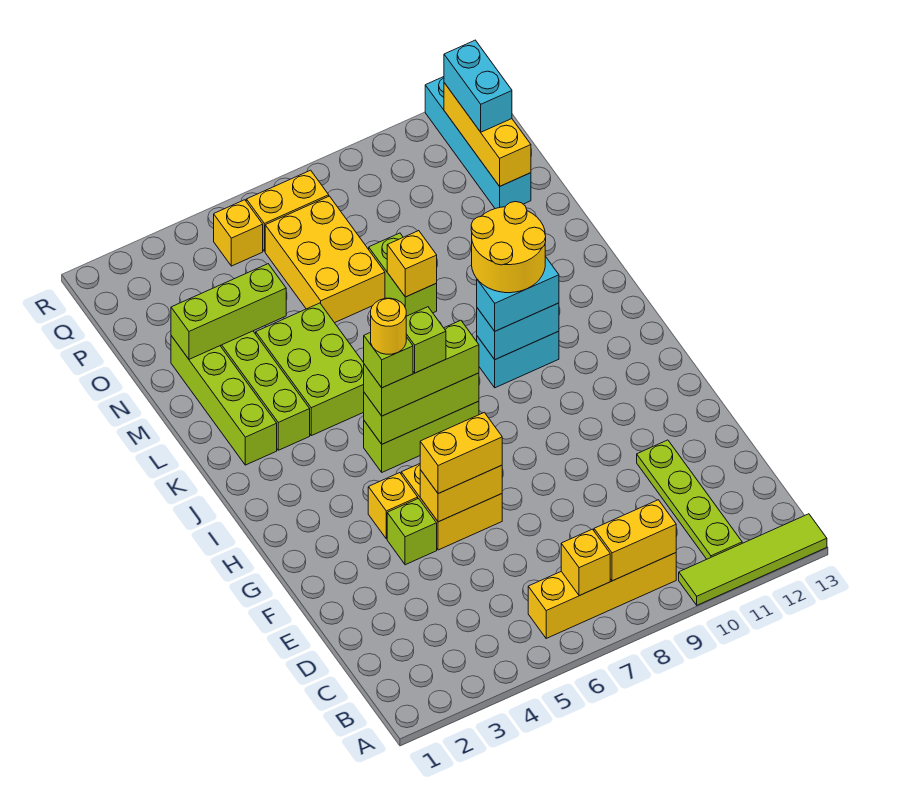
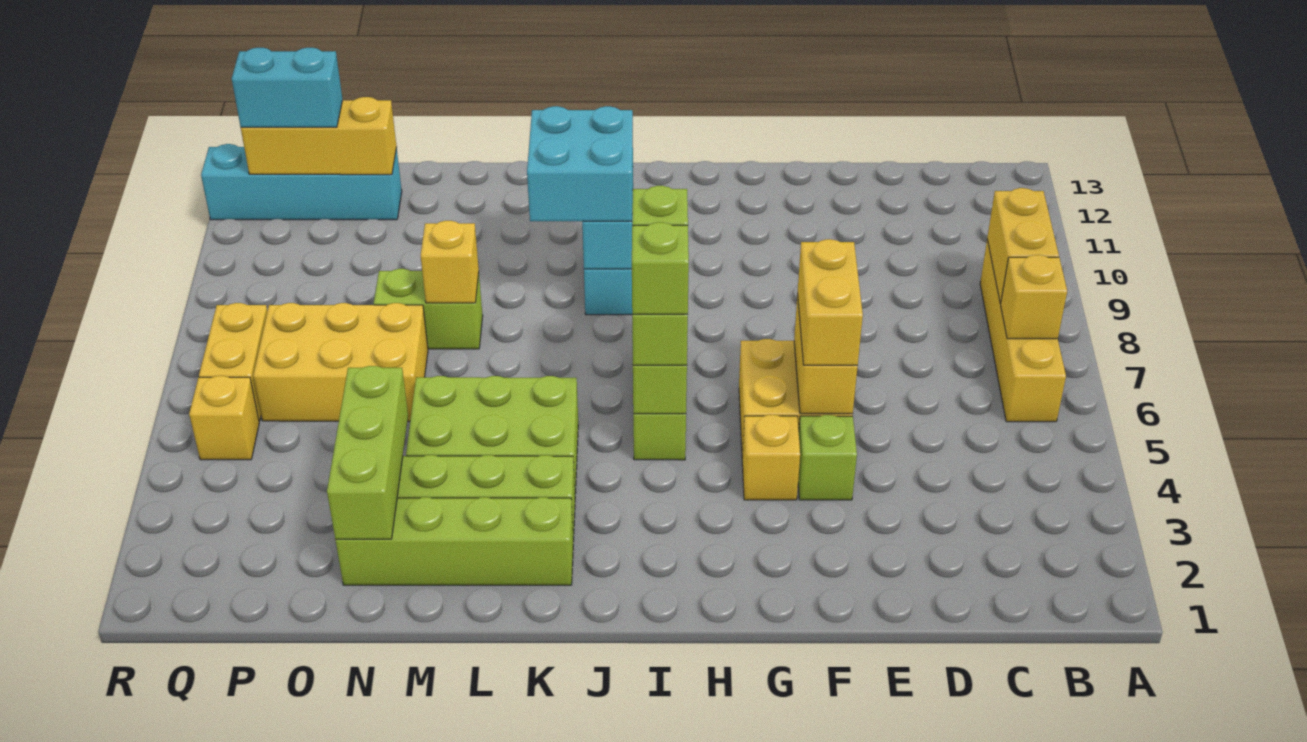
lime tile A10:A13 level 1 -> none
lime plate B11:E11 level 1 -> none
yellow round brick I5 level 5 -> none
cyan brick J9:J10 level 3 -> cyan brick J9:K10 level 3
yellow round brick J9:K10 level 4 -> none

